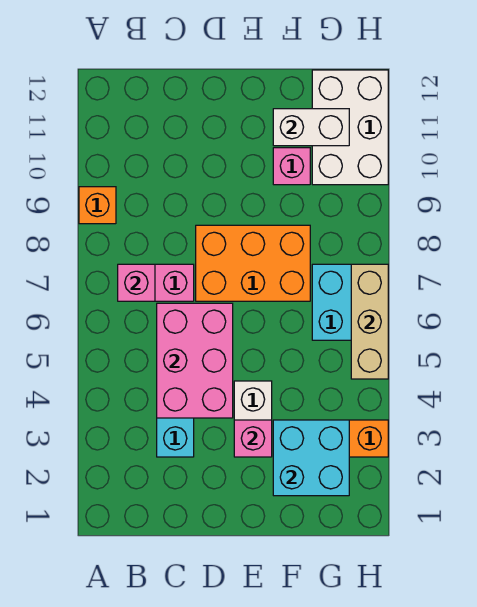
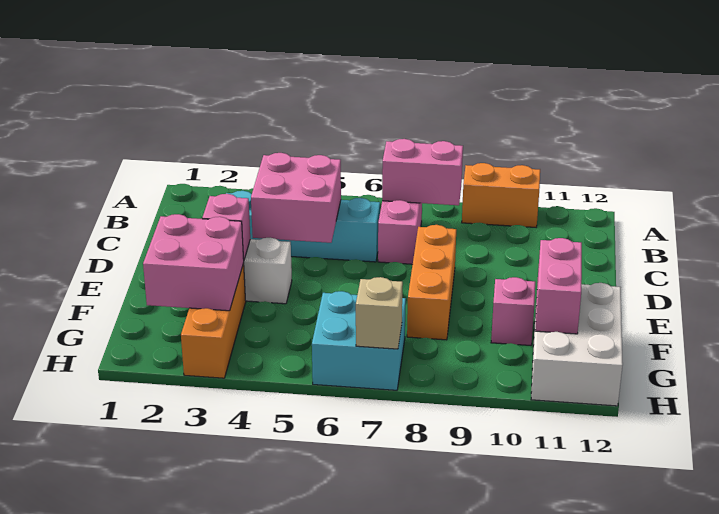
orange brick A9 level 1 -> orange brick A9:A10 level 1
pink brick B7 level 2 -> pink brick B7:B8 level 2
pink brick C4:D6 level 2 -> pink brick C4:D5 level 2
orange brick D7:F8 level 1 -> orange brick D8:F8 level 1
cyan brick F2:G3 level 2 -> pink brick F2:G3 level 2
white brick F11:G11 level 2 -> pink brick F11:G11 level 2
white brick G10:H12 level 1 -> white brick F11:H12 level 1
tan brick H5:H7 level 2 -> tan brick H7 level 2

